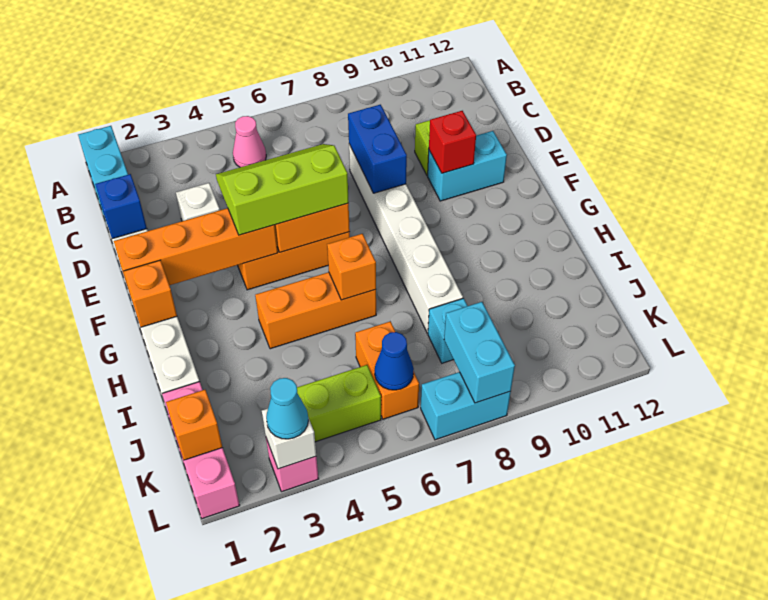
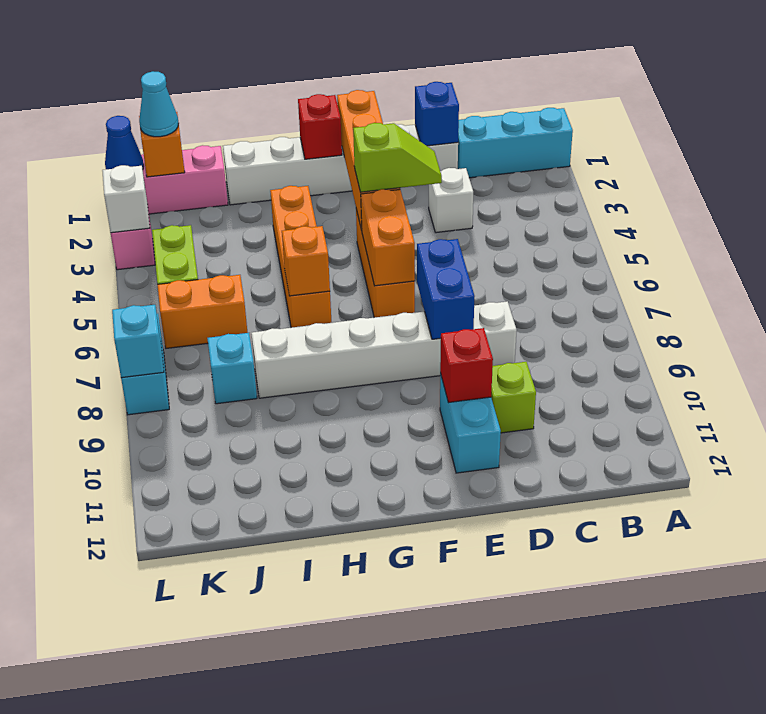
pink cone B5 level 1 -> none
blue brick D8:E8 level 2 -> blue brick E7:E8 level 2
lime slope E4:F6 level 3 top F -> lime slope E4:F4 level 3 top F
orange brick G1 level 2 -> red brick G1 level 2
orange brick H4:H6 level 1 -> orange brick H3:H6 level 1
blue cone K6 level 2 -> blue cone L1 level 2
cyan brick K8:L8 level 2 -> cyan brick L8 level 2
cyan cone L3 level 3 -> cyan cone K1 level 3

